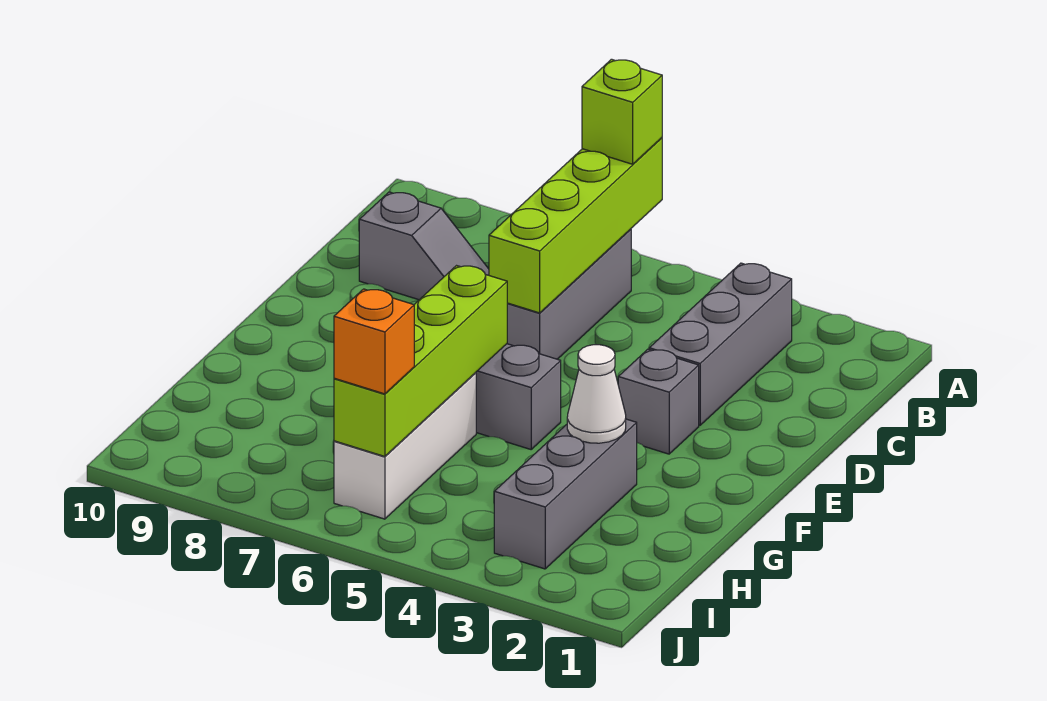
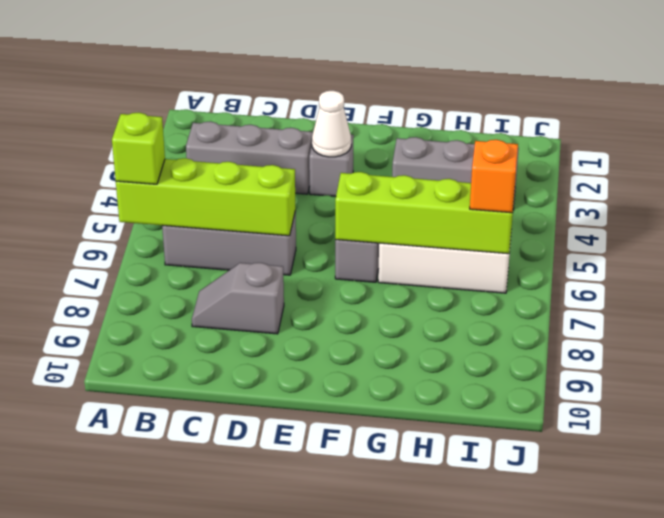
grey slope C8:C9 level 1 top 9 -> grey slope C8:D8 level 1 top D
white cone G3 level 2 -> white cone E3 level 2

